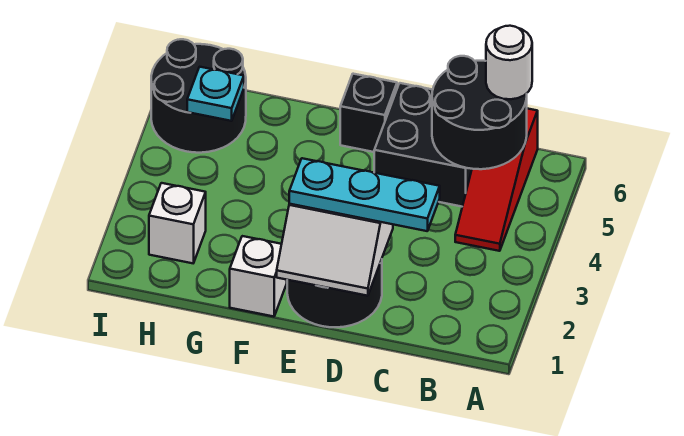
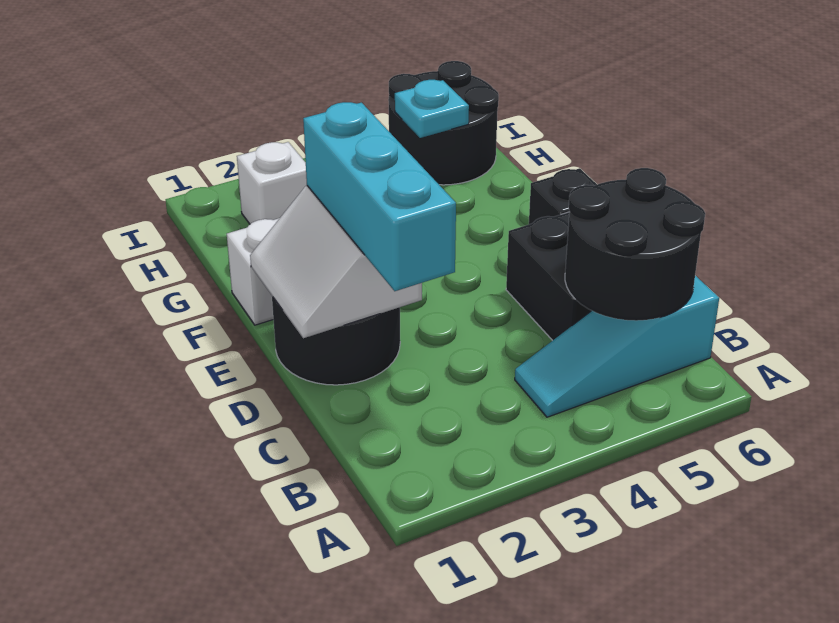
red slope B4:B6 level 1 top 6 -> cyan slope B4:B6 level 1 top 6
white round brick B6 level 3 -> none
cyan plate C2:E2 level 3 -> cyan brick C2:E2 level 3

